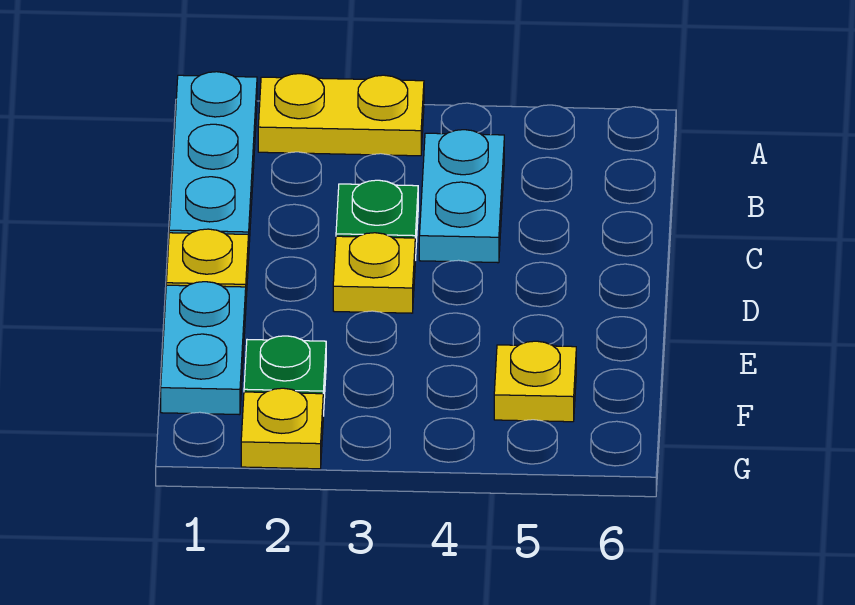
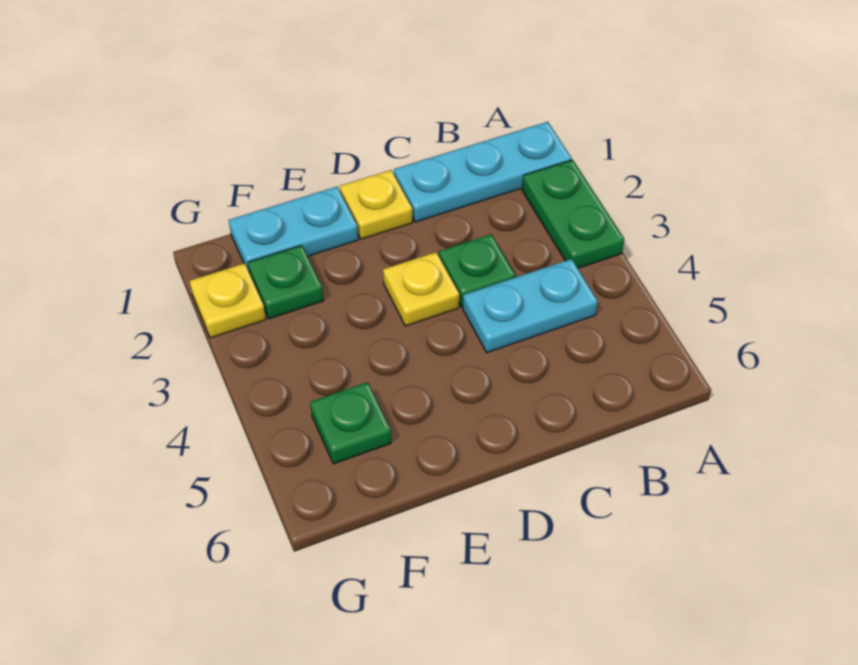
yellow plate A2:A3 level 1 -> green plate A2:A3 level 1
yellow plate F5 level 1 -> green plate F5 level 1

